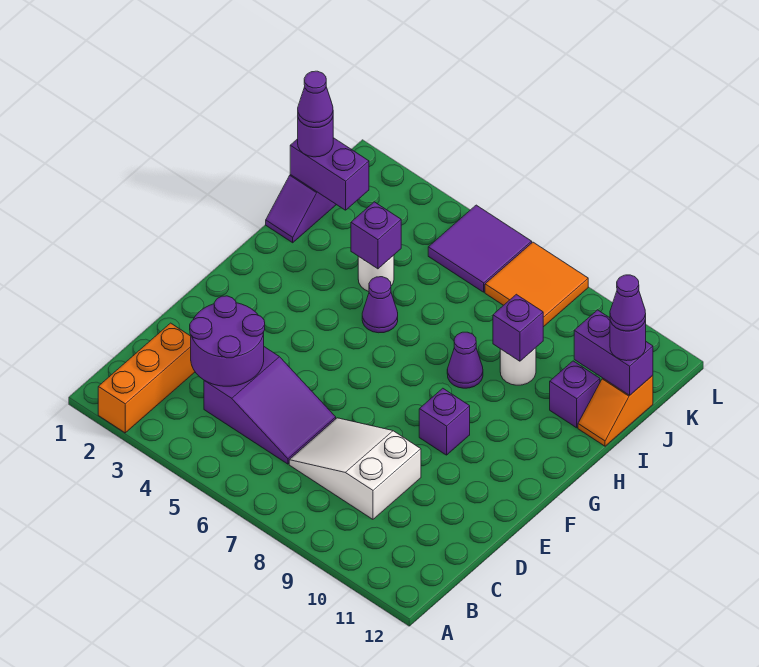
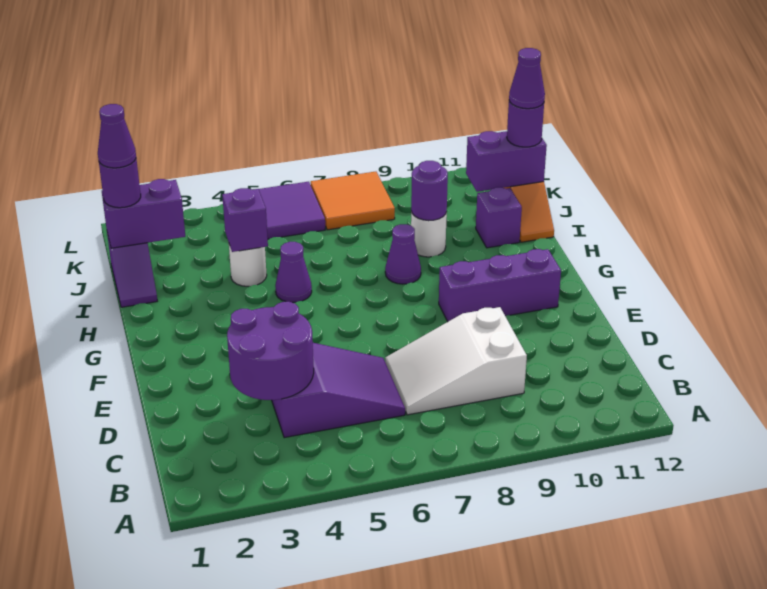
orange brick A2:C2 level 1 -> none
purple brick F9 level 1 -> purple brick F9:F11 level 1
purple brick I9 level 2 -> purple round brick I9 level 2

